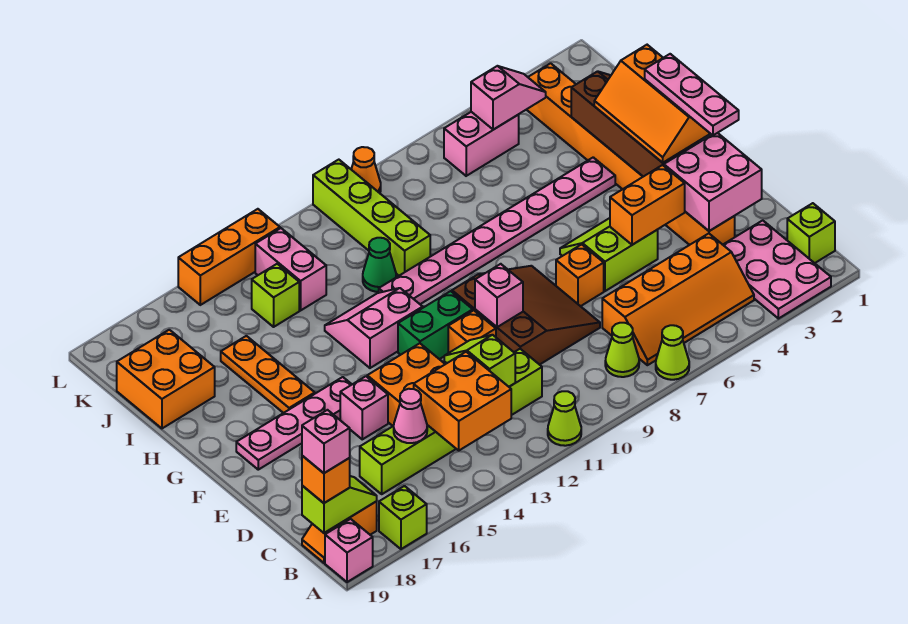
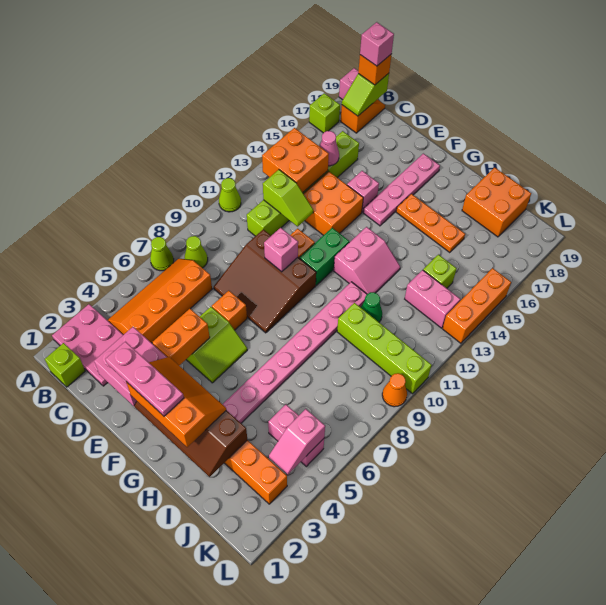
pink brick K5:K6 level 1 -> pink brick J5:K5 level 1

